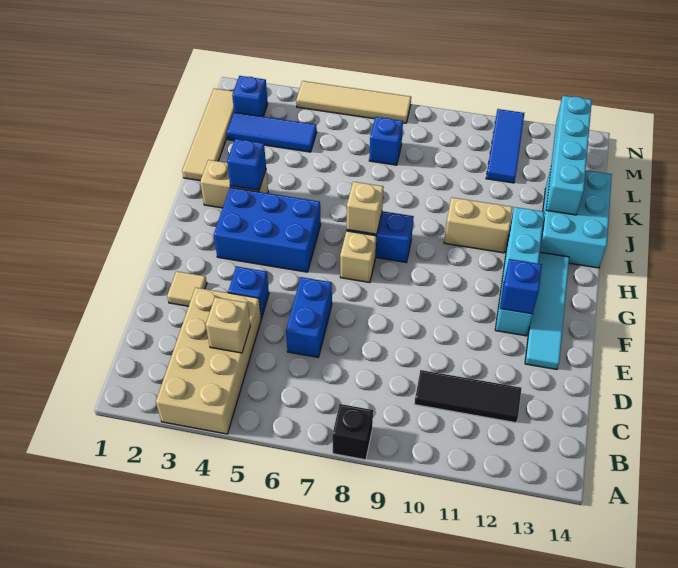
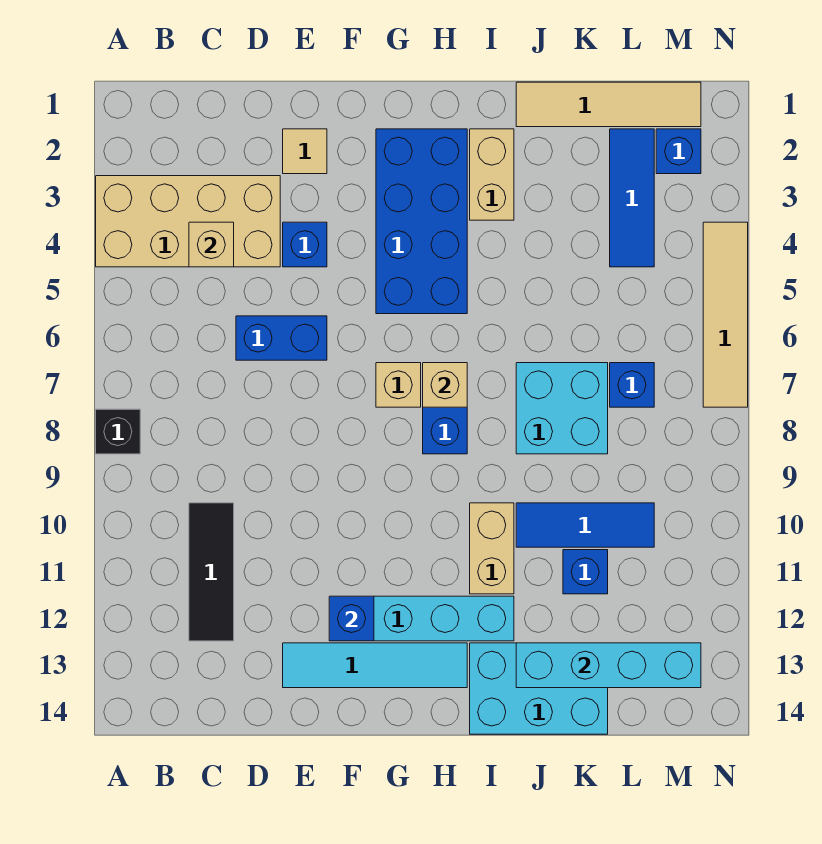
blue brick G3:H5 level 1 -> blue brick G2:H5 level 1
blue brick I3 level 2 -> blue brick K11 level 1
none -> cyan brick J7:K8 level 1
blue tile L11:N11 level 1 -> blue tile J10:L10 level 1

